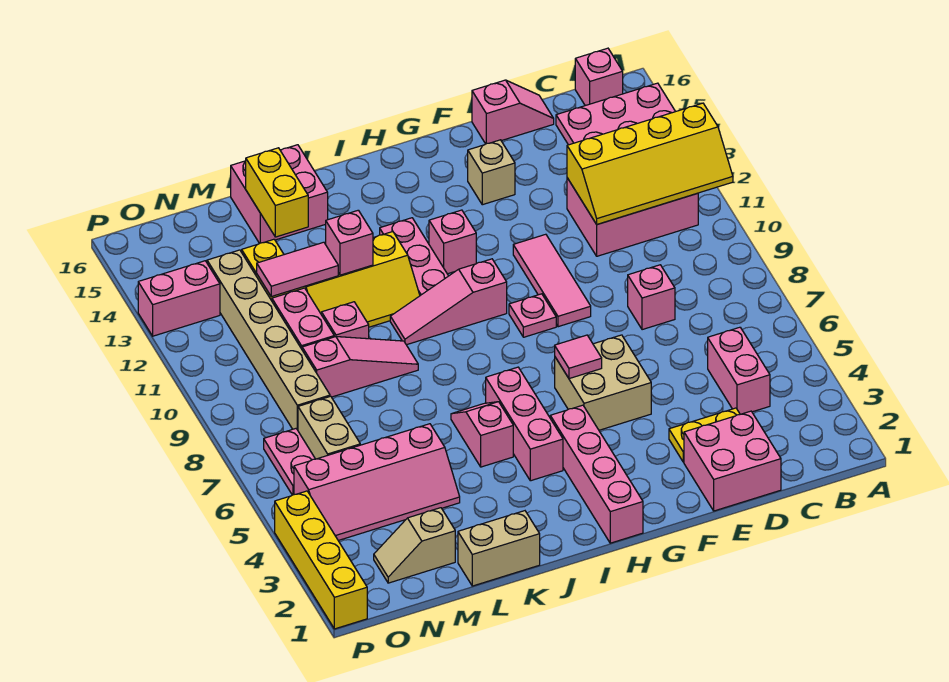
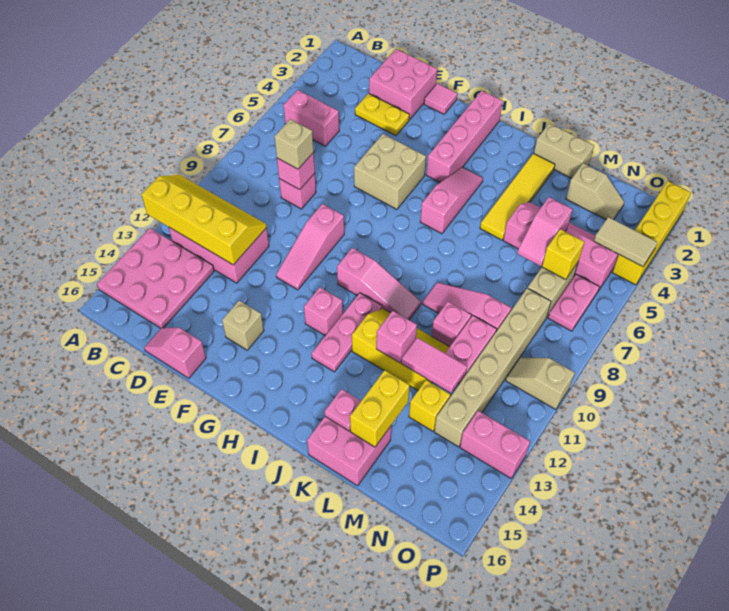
pink brick B16 level 1 -> pink brick D8 level 2
pink brick C4:C5 level 1 -> pink brick B5:C5 level 1
none -> tan brick D8 level 3
pink tile F9:F11 level 1 -> pink slope F9:F11 level 1 top 9
pink tile G6 level 2 -> pink tile F1 level 1
pink plate G9 level 1 -> pink plate K15 level 2
pink brick I4:I6 level 1 -> pink slope I4:I6 level 1 top 6
pink slope J5:J6 level 1 top 5 -> pink slope M5:M6 level 2 top 5
none -> yellow tile K2:K5 level 1
none -> yellow brick N6 level 2
none -> tan tile O4:P4 level 2
none -> tan slope O10:P10 level 1 top P

